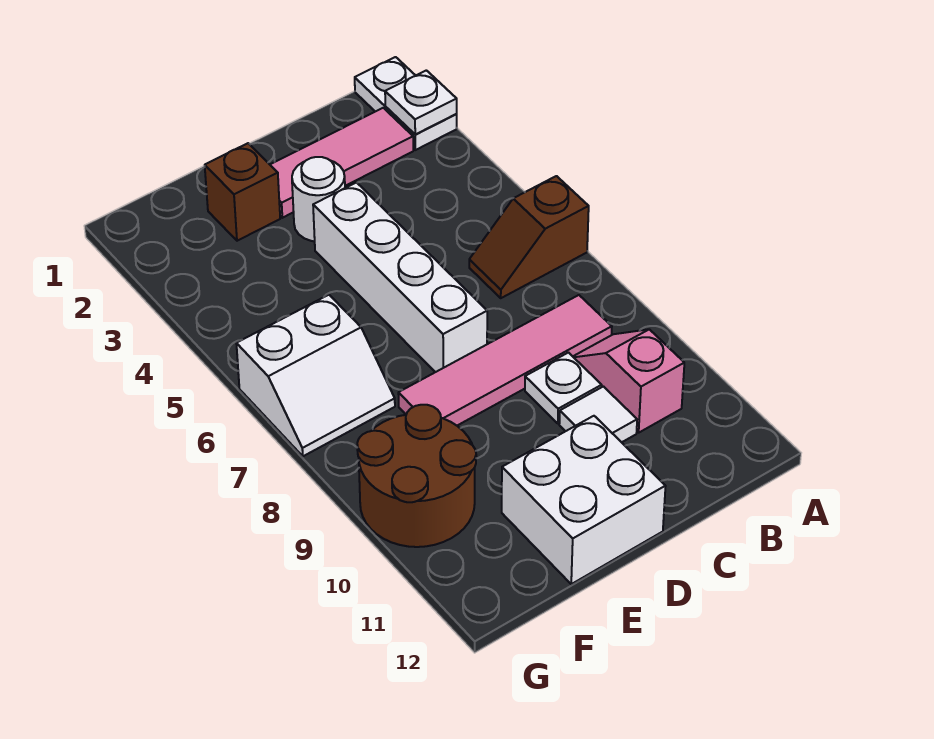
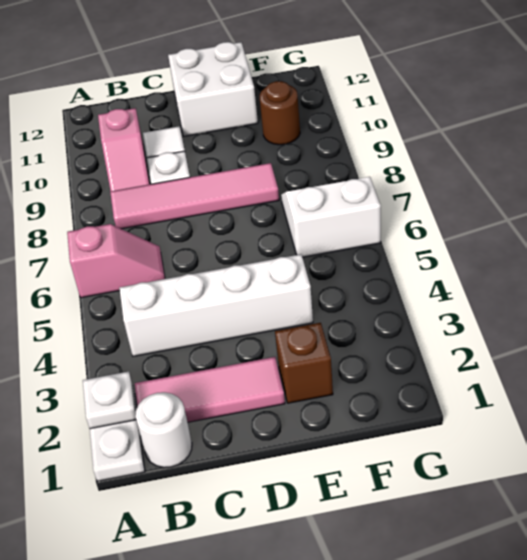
brown slope A6:B6 level 1 top A -> pink slope A6:B6 level 1 top A
white round brick D3 level 1 -> white round brick B1 level 1
white brick D4:D7 level 1 -> white brick B4:E4 level 1
brown round brick F9:G10 level 1 -> brown round brick F10 level 1

